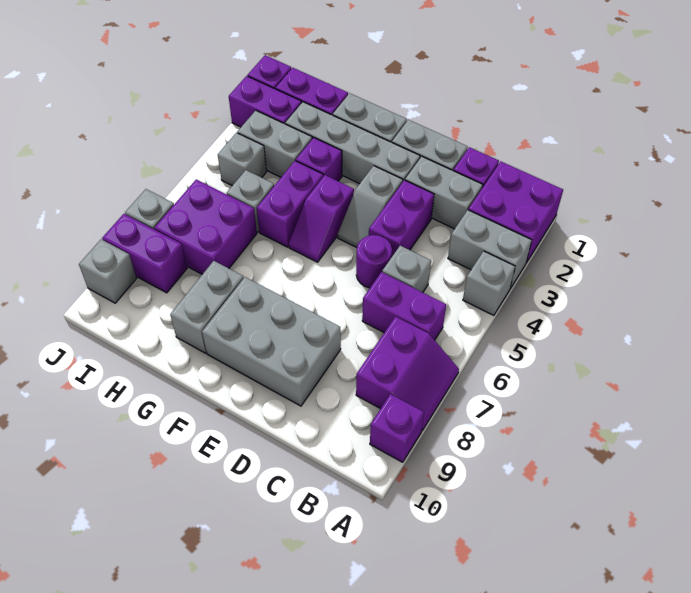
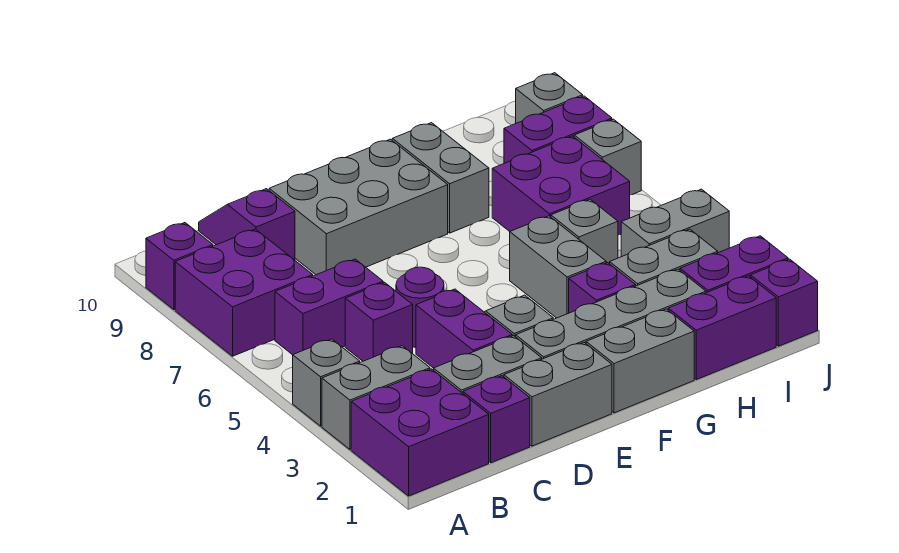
purple slope A7:B8 level 1 top B -> purple brick A7:B8 level 1
grey brick C5 level 1 -> purple brick C5 level 1
purple slope F4:F5 level 1 top 4 -> purple slope C9:C10 level 1 top 9
purple brick G4:G5 level 1 -> grey brick G4:G5 level 1
grey brick I4 level 1 -> grey brick I4:J4 level 1

